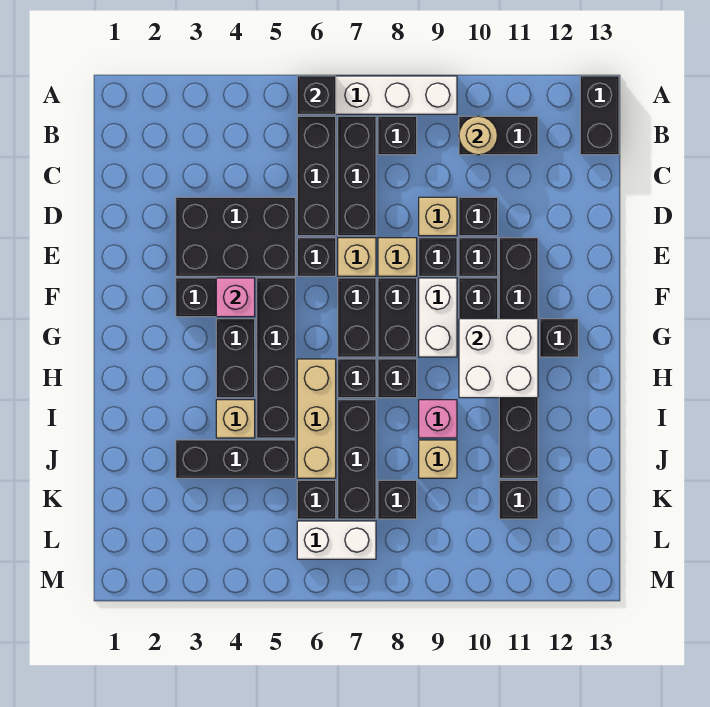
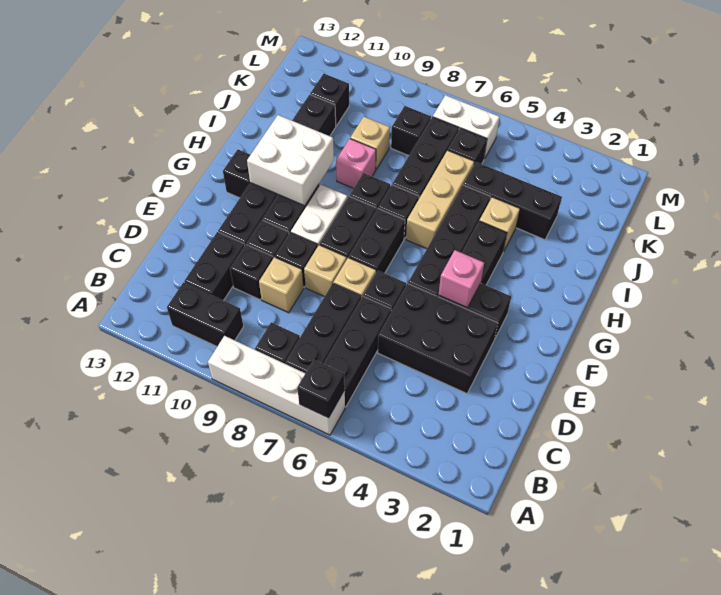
black brick A13:B13 level 1 -> black brick C11:D11 level 1
tan round brick B10 level 2 -> none

